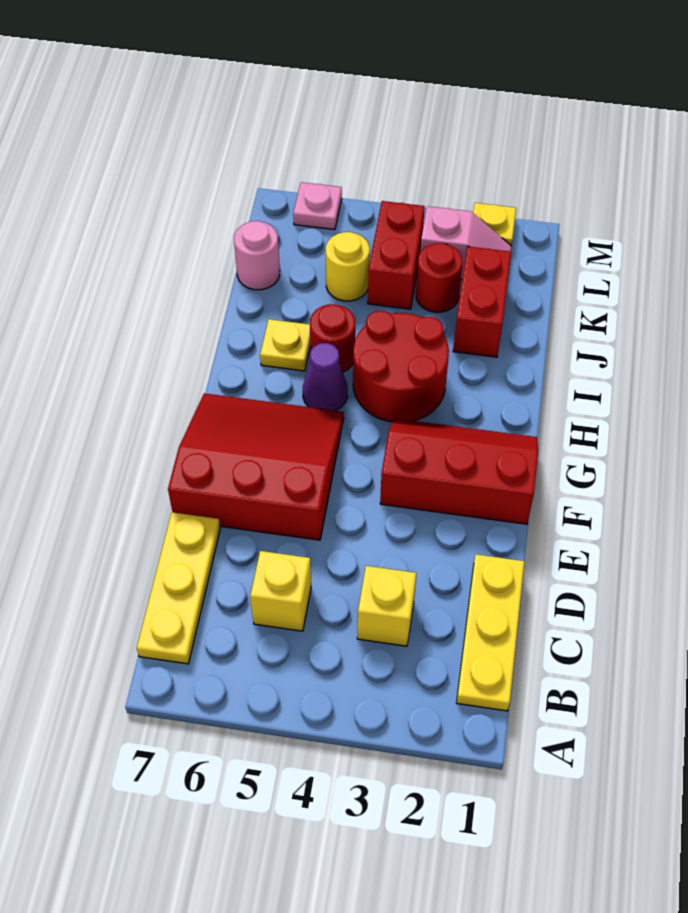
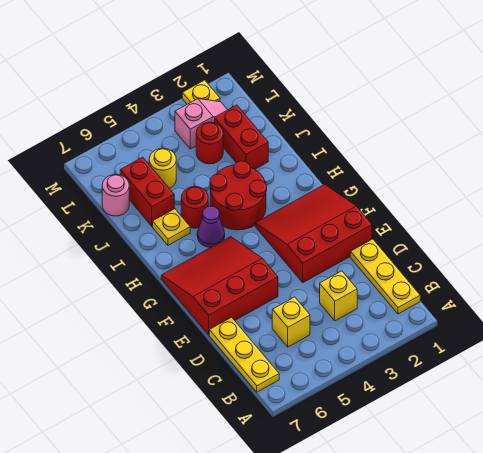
red slope F1:G3 level 1 top F -> red slope E1:G3 level 1 top E
red brick K4:L4 level 1 -> red brick J6:K6 level 1
pink plate M6 level 1 -> none

